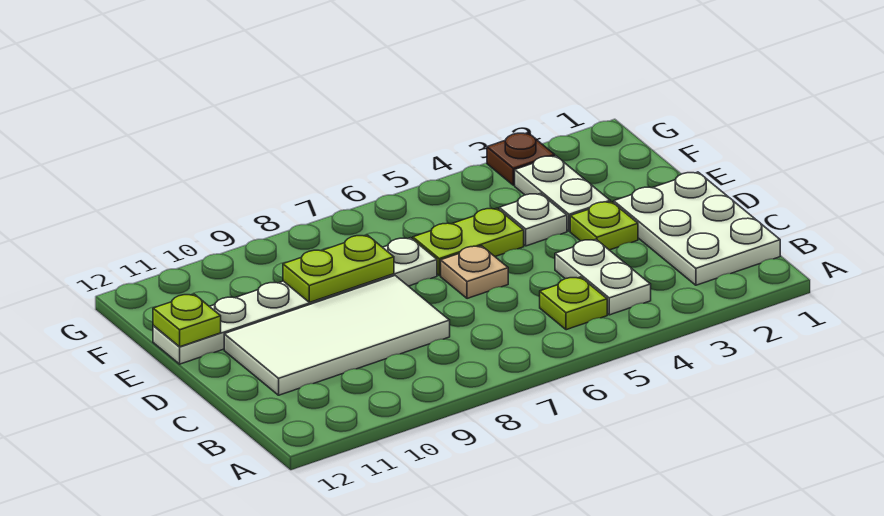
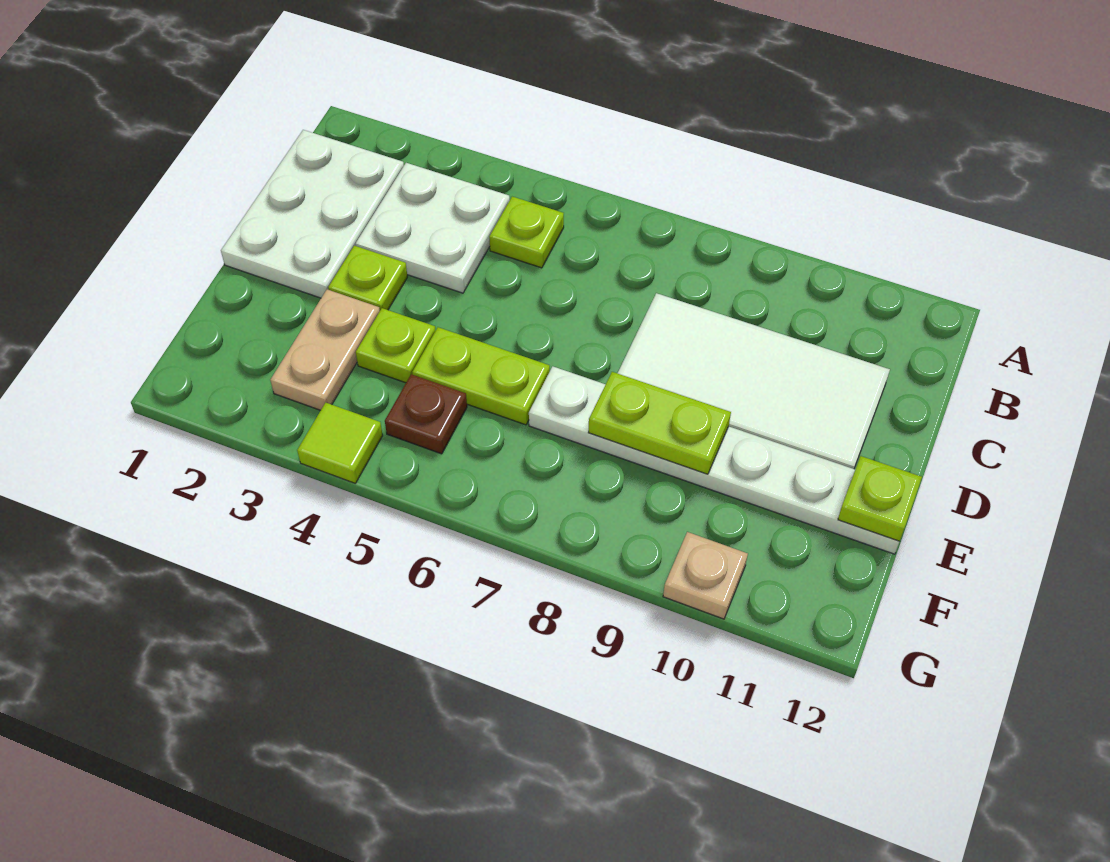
white plate B4:C4 level 1 -> white plate B3:C4 level 1
tan plate D6 level 1 -> tan plate G10 level 1
white plate E3:F3 level 1 -> tan plate E3:F3 level 1
white plate E4 level 1 -> lime plate E4 level 1
brown plate G3 level 1 -> brown plate F5 level 1
none -> lime tile G4 level 1

